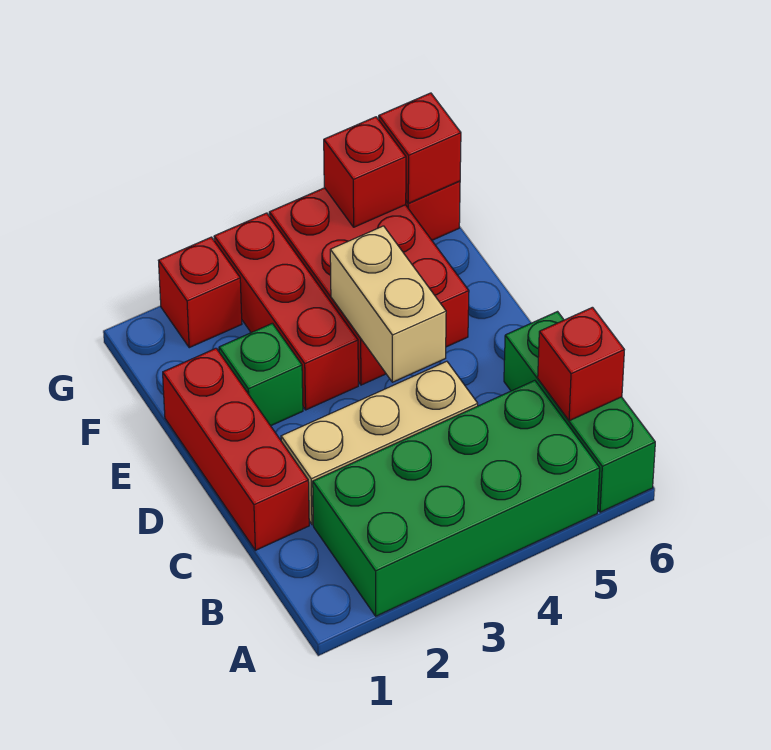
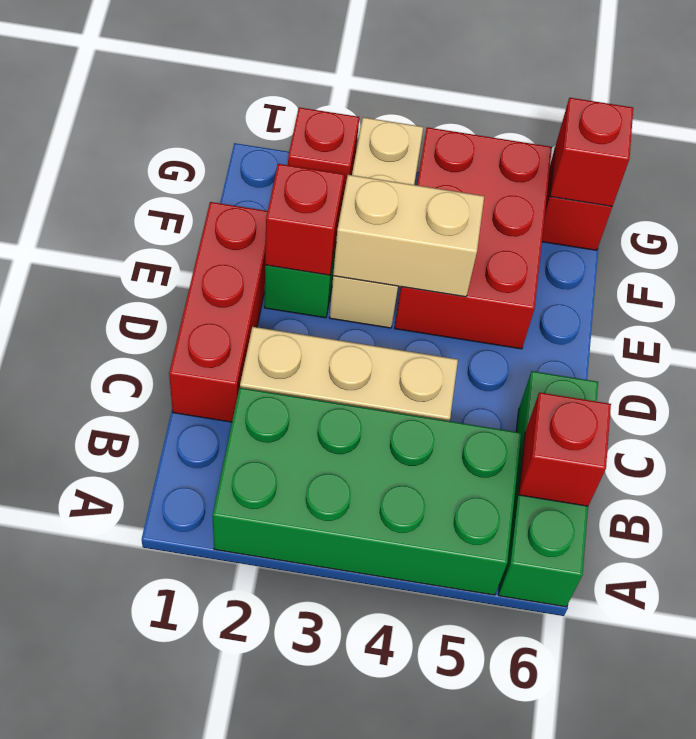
tan brick D4:E4 level 2 -> tan brick E3:E4 level 2
red brick E3:G3 level 1 -> tan brick E3:G3 level 1
red brick G5 level 2 -> red brick E2 level 2

